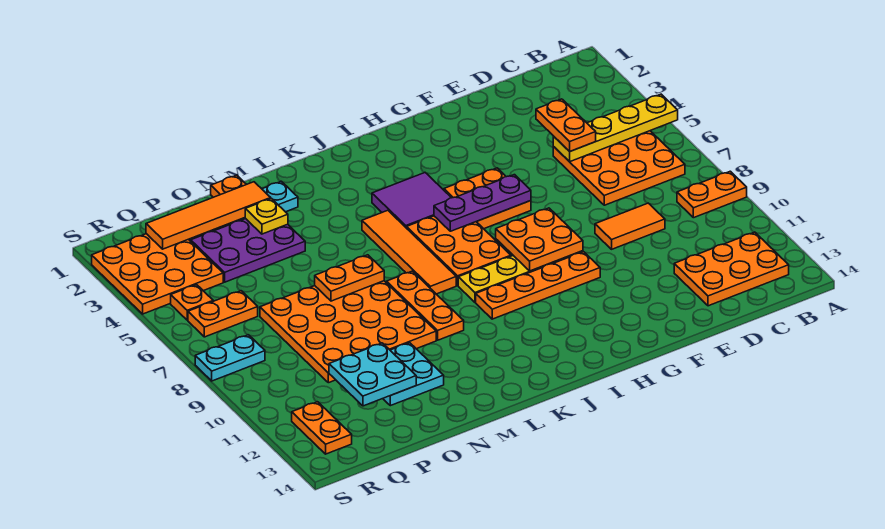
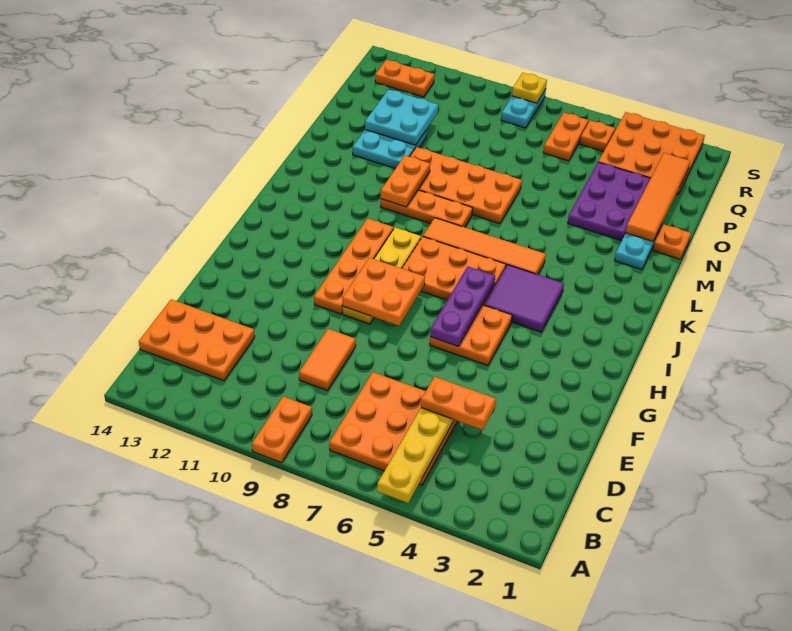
orange plate B12:D13 level 1 -> orange plate C12:D14 level 1
orange plate M7:P10 level 1 -> orange plate M7:N10 level 1
orange plate M7:N7 level 2 -> orange plate L10:M10 level 2
yellow plate N3 level 2 -> yellow plate S8 level 2

